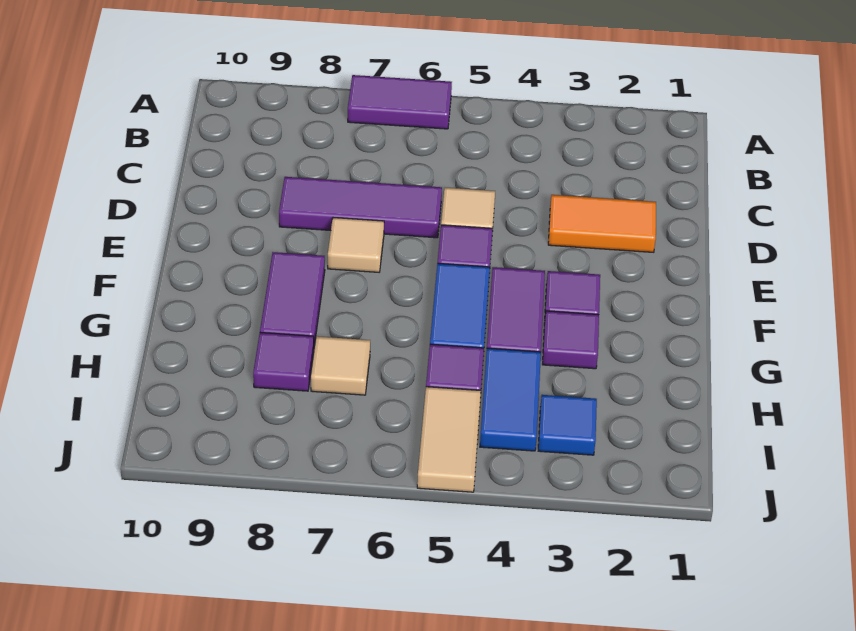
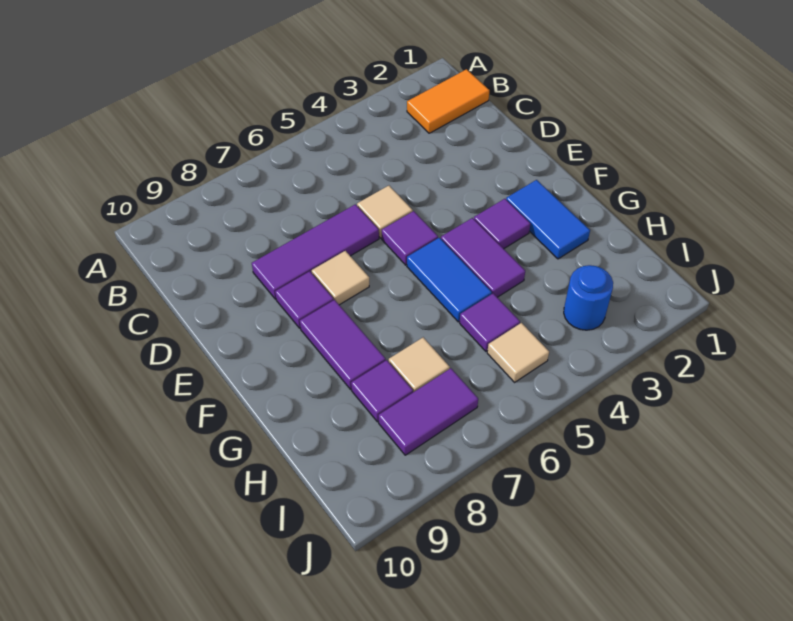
purple tile A6:A7 level 1 -> purple tile I7:I8 level 1
orange tile D2:D3 level 1 -> orange tile B1:B2 level 1
purple tile G3 level 1 -> purple tile E8 level 1
blue tile H4:I4 level 1 -> blue tile F2:G2 level 1
blue tile I3 level 1 -> blue round brick I3 level 1
tan tile I5:J5 level 1 -> tan tile I5 level 1

